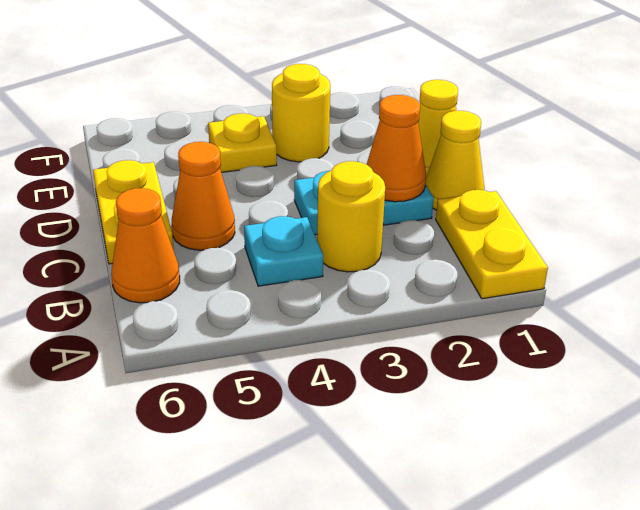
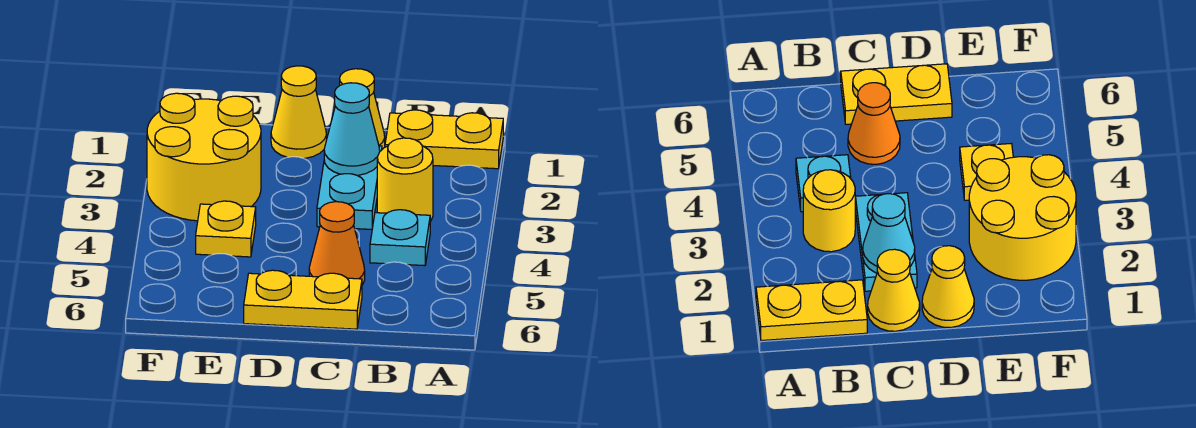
orange cone B6 level 1 -> none
orange cone C2 level 2 -> cyan cone C2 level 2
yellow round brick E3 level 1 -> yellow round brick E2:F3 level 1

